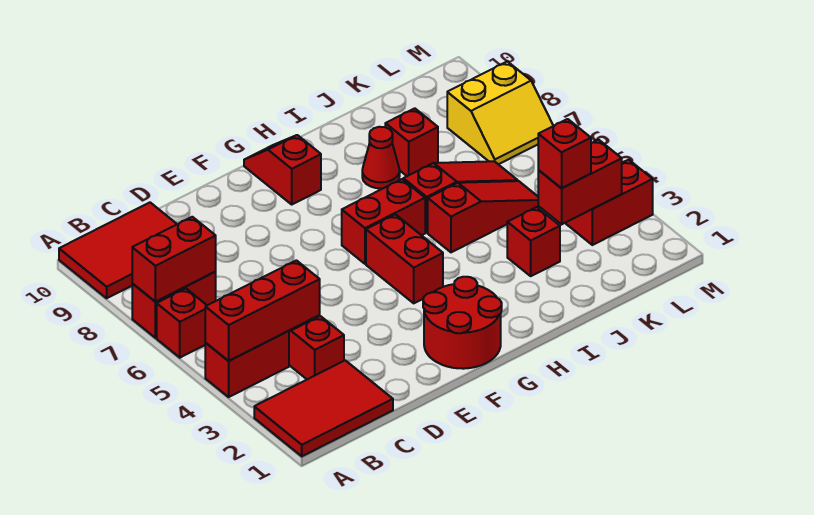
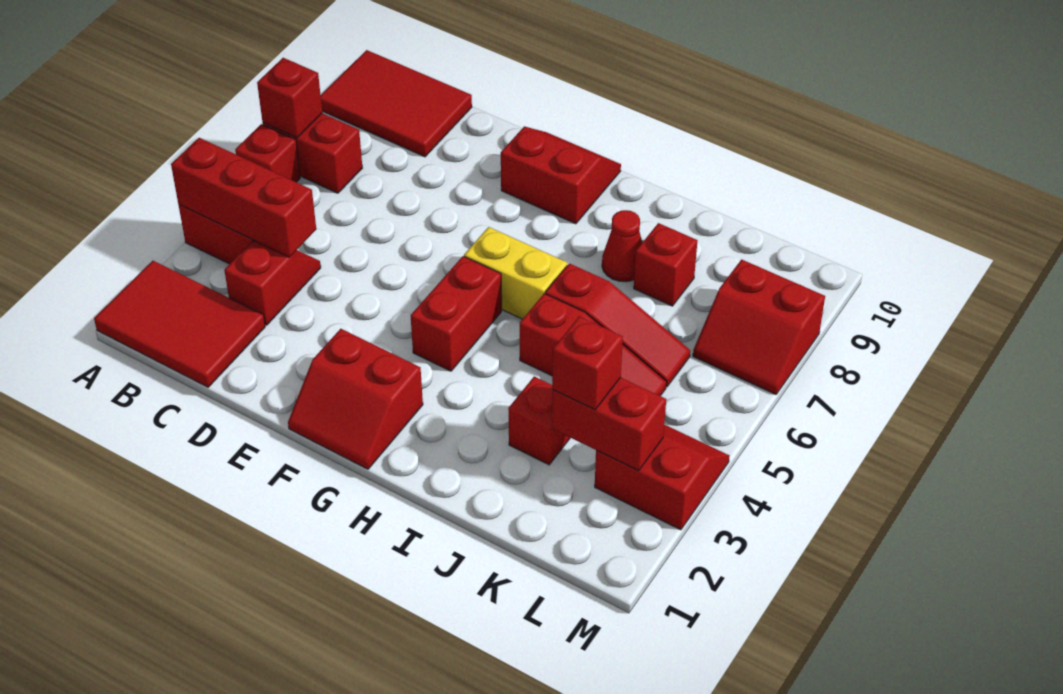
red brick A7:B7 level 2 -> red brick A7 level 2
red round brick F1:G2 level 1 -> red slope F1:G2 level 1 top 2
red brick G6:H6 level 1 -> yellow brick G6:H6 level 1
red slope G9:G10 level 1 top 9 -> red slope F9:G10 level 1 top 9
yellow slope L7:M8 level 1 top 8 -> red slope L7:M8 level 1 top 8

